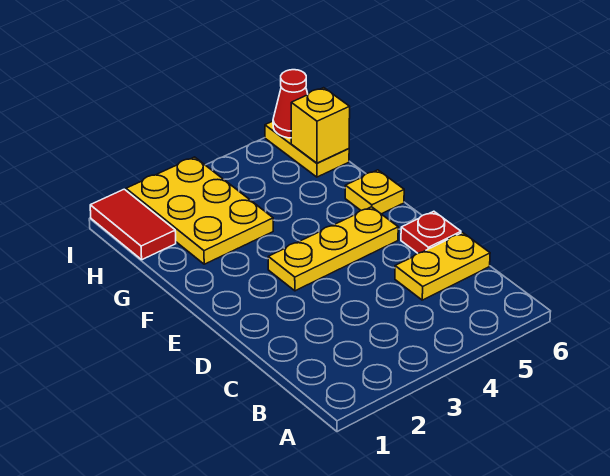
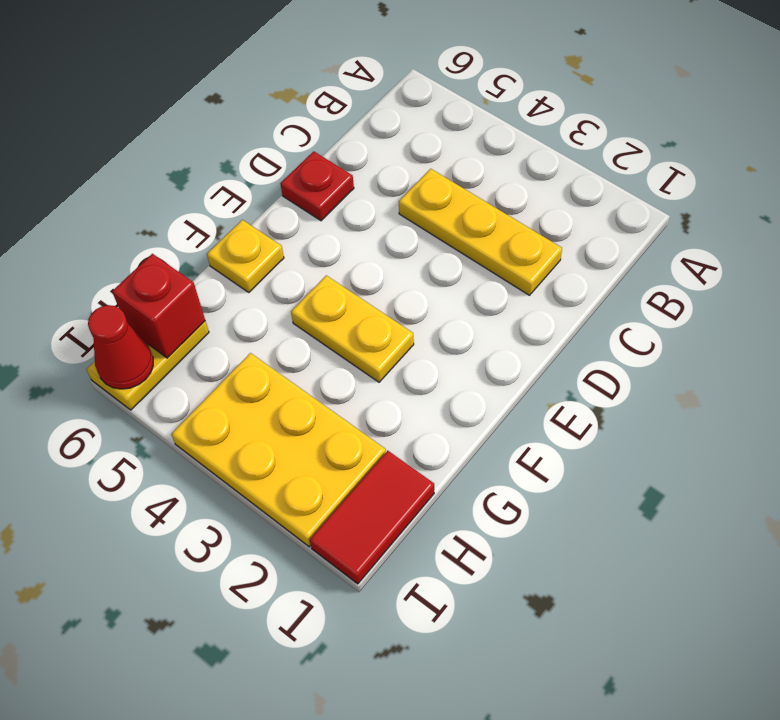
yellow plate C5:C6 level 1 -> yellow plate F3:F4 level 1
yellow plate E3:E5 level 1 -> yellow plate C2:C4 level 1
yellow plate G2:I3 level 1 -> yellow plate H2:I4 level 1
yellow brick H6 level 2 -> red brick H6 level 2

